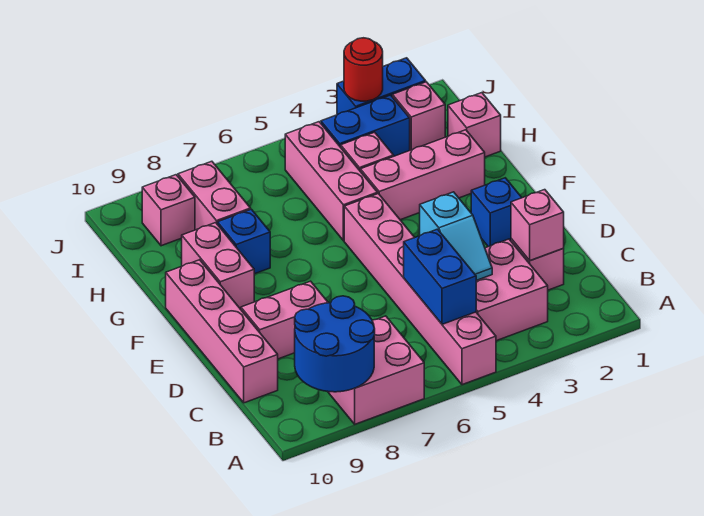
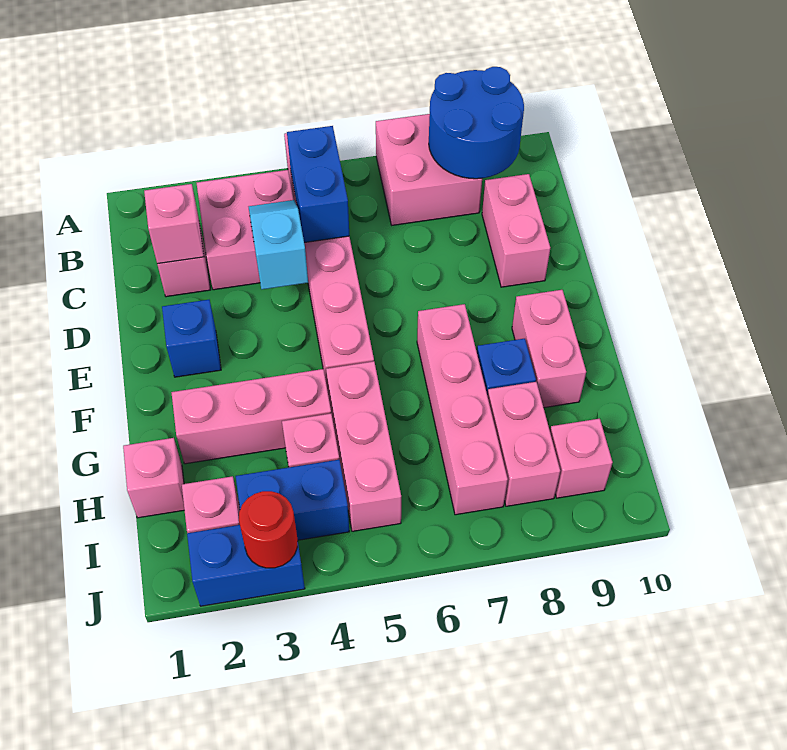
pink brick C10:F10 level 1 -> pink brick F7:I7 level 1
pink brick D8:D9 level 1 -> pink brick C9:D9 level 1

